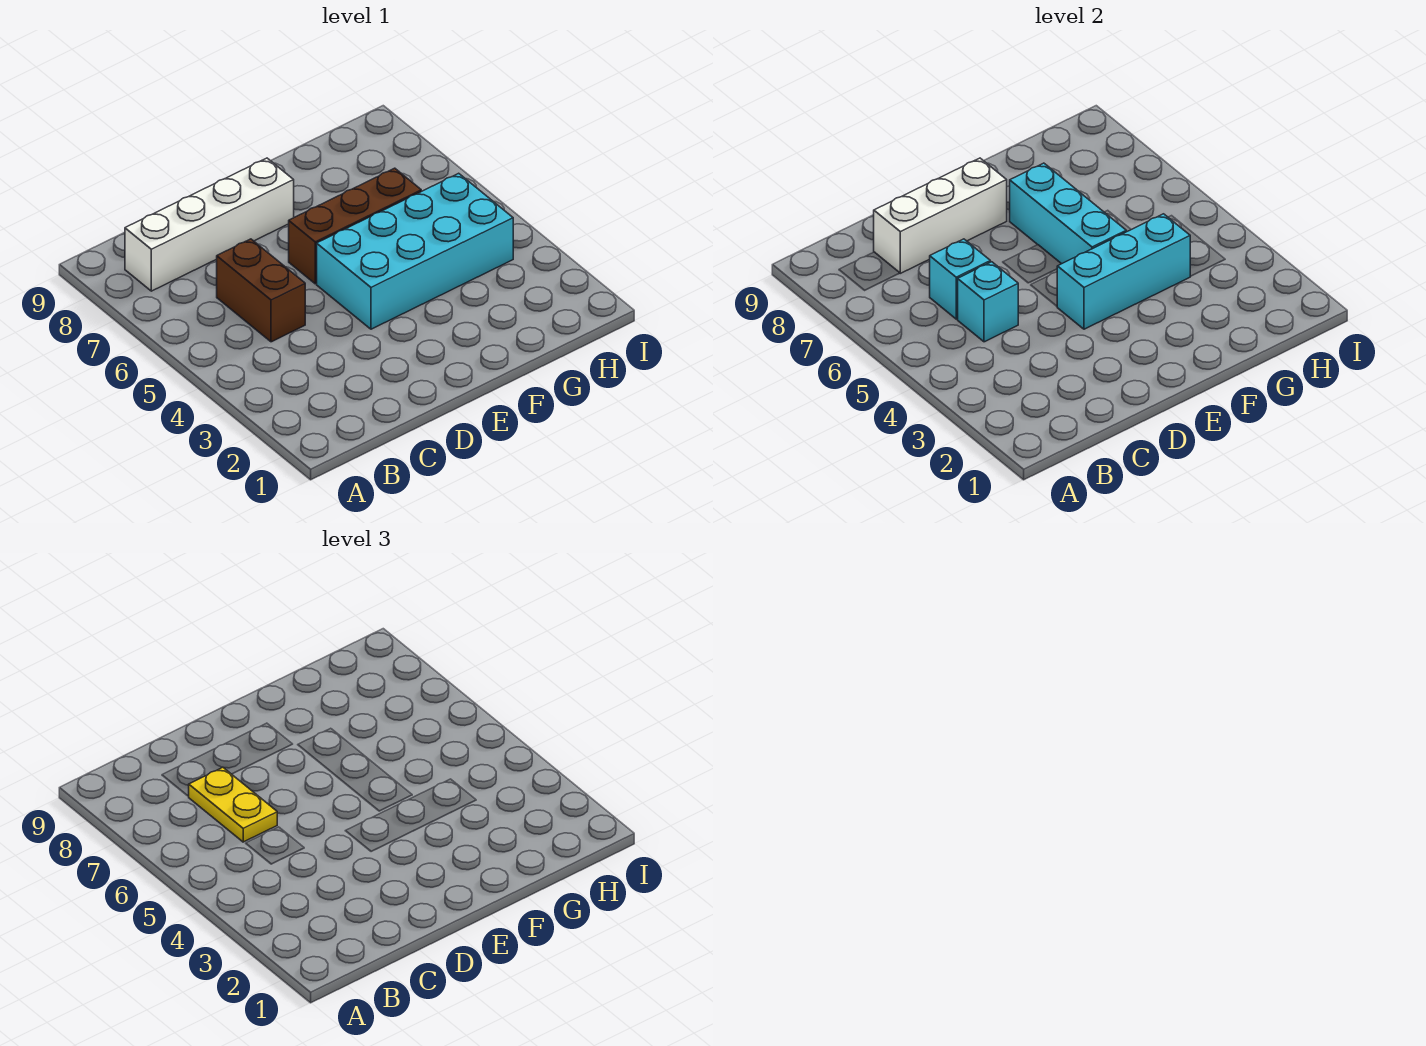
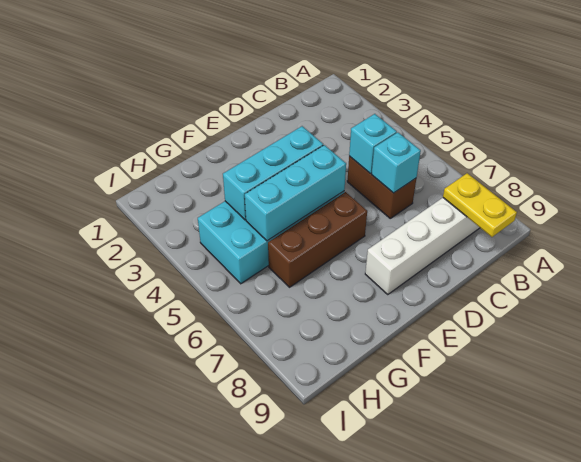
yellow plate C6:C7 level 3 -> yellow plate B8:B9 level 2
white brick C8:E8 level 2 -> none
cyan brick F5:F7 level 2 -> cyan brick E5:G5 level 2

